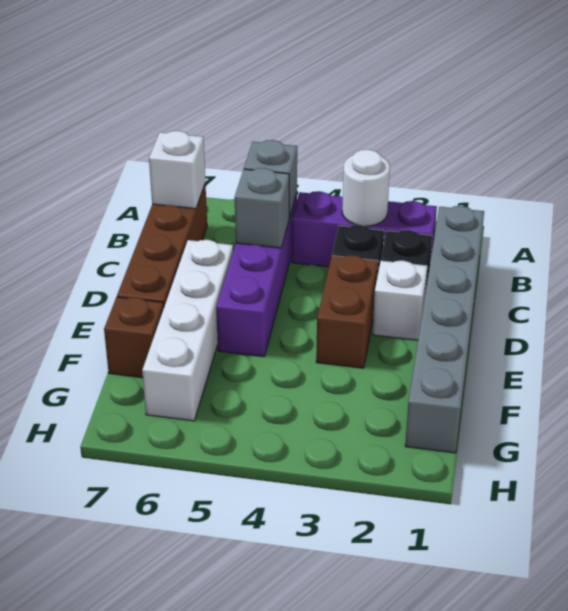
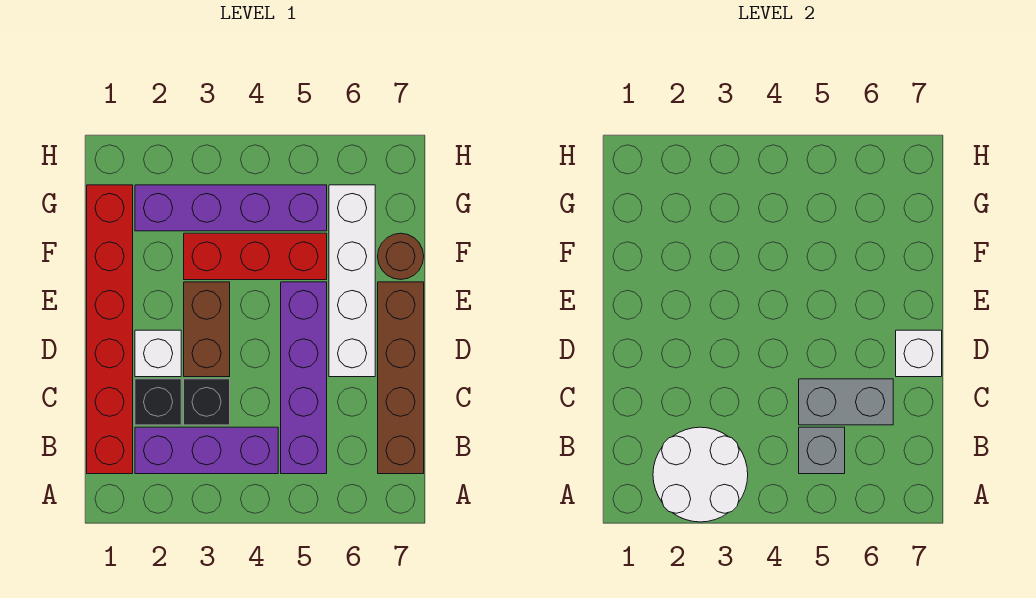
grey brick B1:G1 level 1 -> red brick B1:G1 level 1
white round brick B3 level 2 -> white round brick A2:B3 level 2
white brick B7 level 2 -> white brick D7 level 2
grey brick C5 level 2 -> grey brick C5:C6 level 2
none -> red brick F3:F5 level 1
brown brick F7 level 1 -> brown round brick F7 level 1
none -> purple brick G2:G5 level 1

